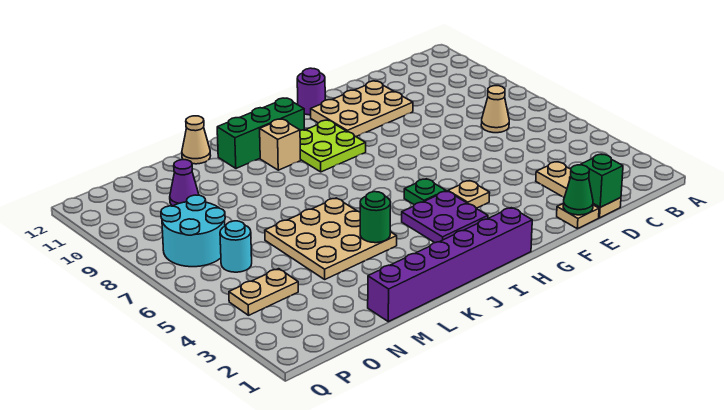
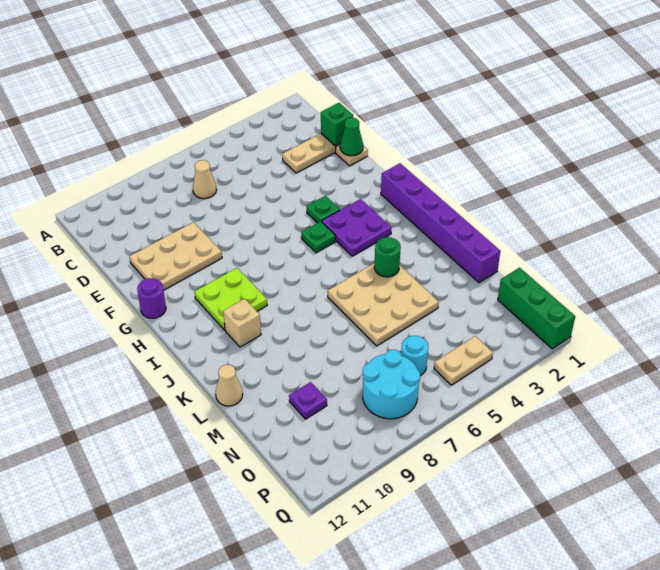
tan plate E10:G11 level 1 -> tan plate E9:F11 level 1
tan plate G4 level 1 -> green plate G4 level 1
green brick I11:K11 level 1 -> green brick O1:Q1 level 1
purple cone N10 level 1 -> purple plate N10 level 1
tan plate O4:P4 level 1 -> tan plate P4:P5 level 1

